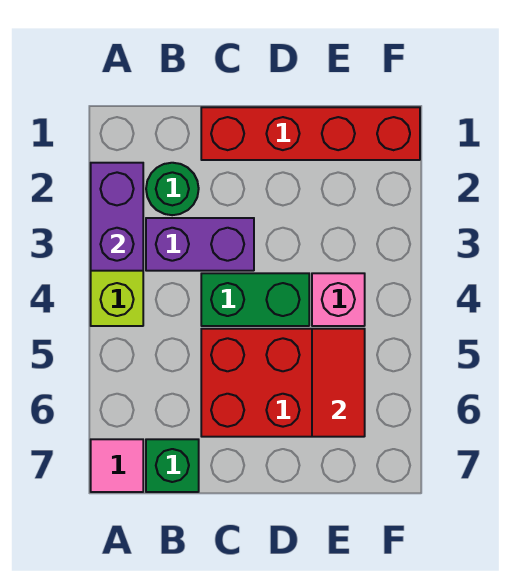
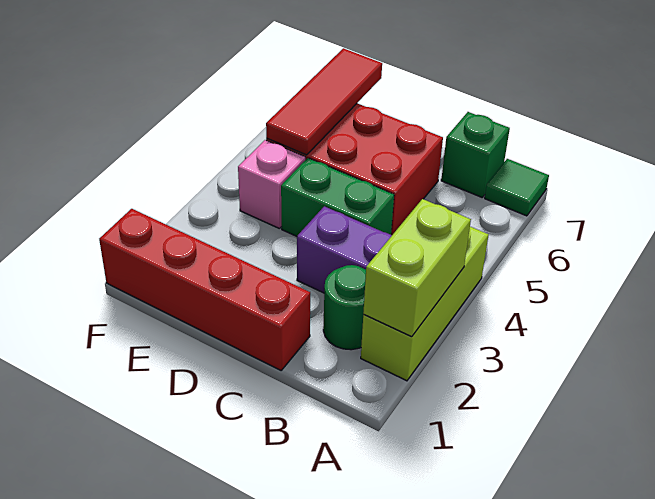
purple brick A2:A3 level 2 -> lime brick A2:A3 level 2
pink tile A7 level 1 -> green tile A7 level 1
red tile E5:E6 level 2 -> red tile E5:E7 level 2

